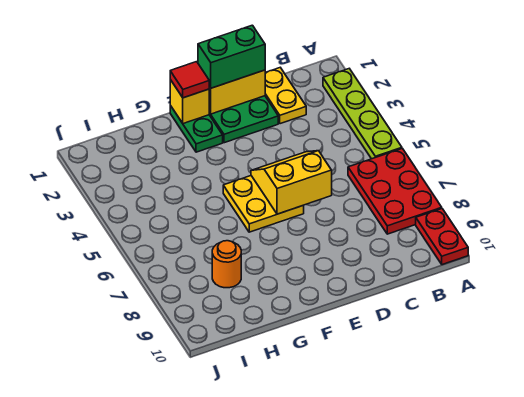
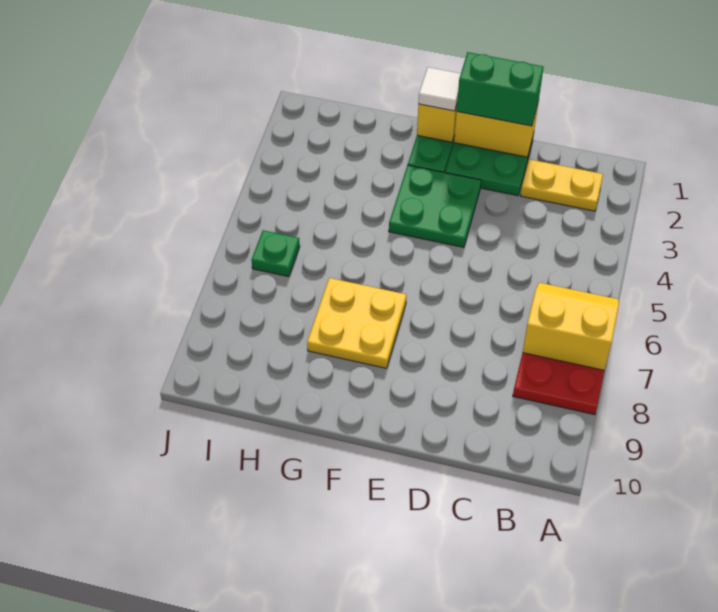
lime plate A2:A5 level 1 -> none
red plate A9:A10 level 1 -> none
yellow plate C1:C2 level 1 -> yellow plate B2:C2 level 1
yellow slope D5:E6 level 2 top 6 -> yellow slope A6:B7 level 2 top 7
none -> green plate E3:F4 level 1
yellow plate E5:F6 level 1 -> yellow plate F7:G8 level 1
red tile F1 level 3 -> white tile F1 level 3
orange round brick H8 level 1 -> none
none -> green plate I6 level 1

